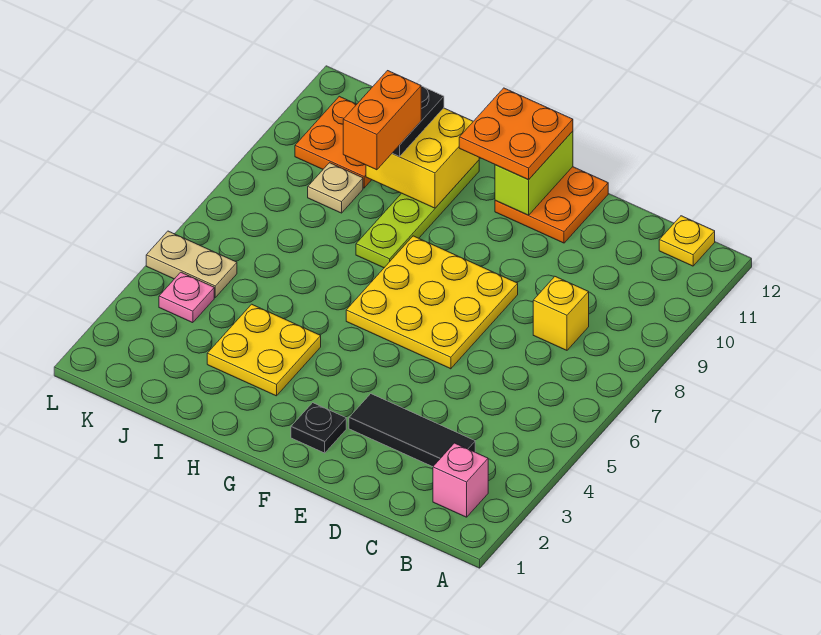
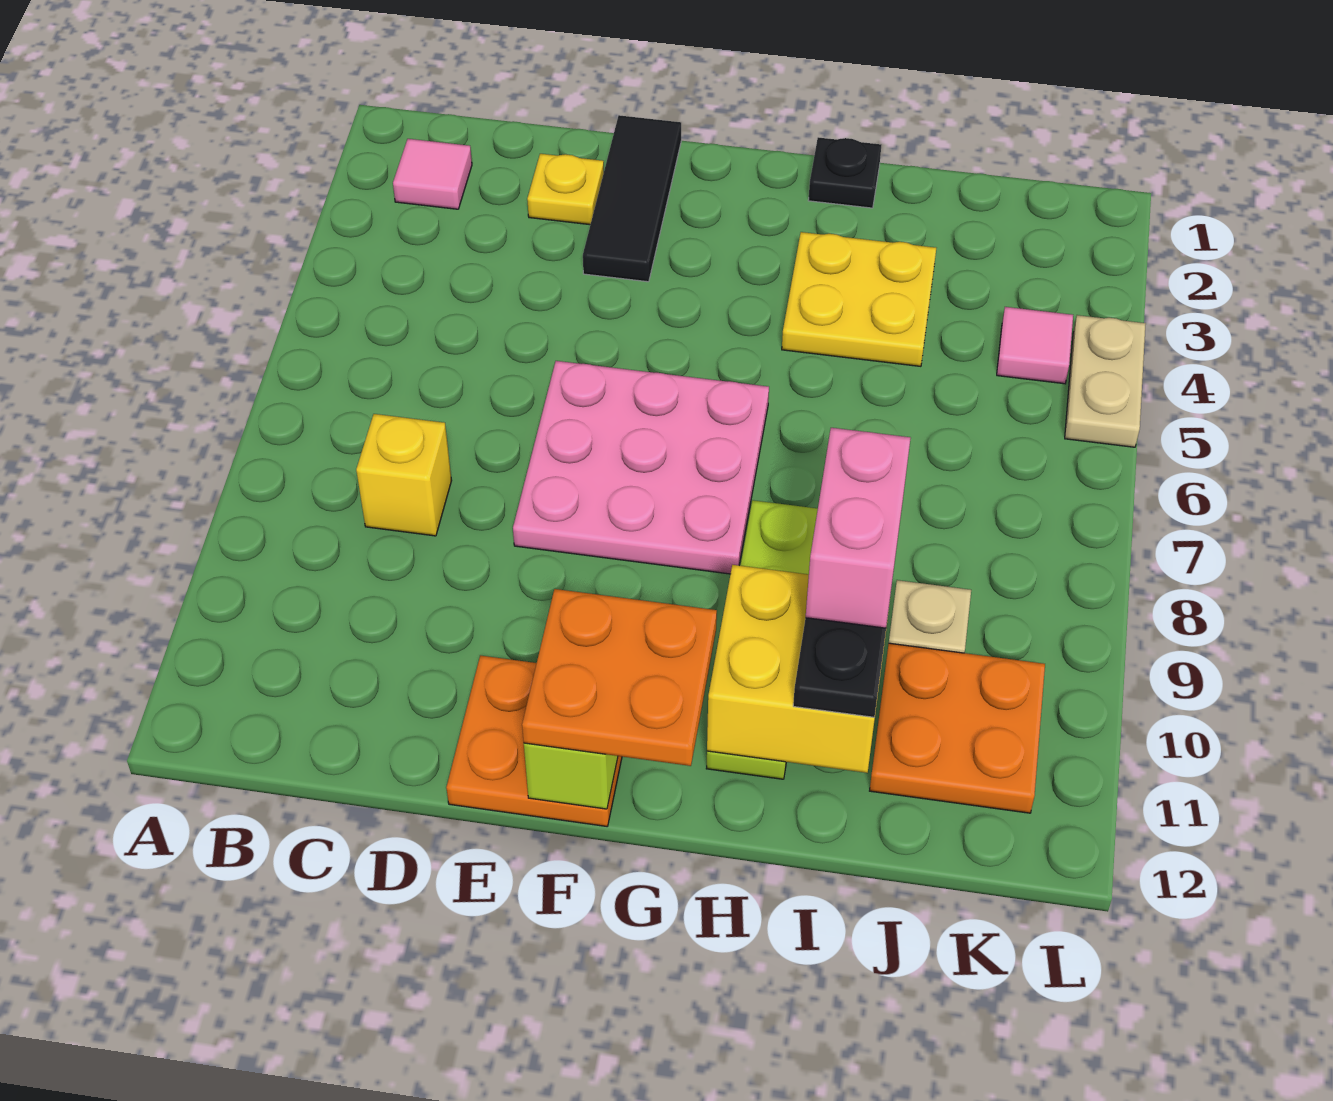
pink brick B2 level 1 -> pink tile B2 level 1
yellow plate B12 level 1 -> yellow plate D2 level 1
black tile C3:E3 level 1 -> black tile E1:E3 level 1
yellow plate E6:G8 level 1 -> pink plate E6:G8 level 1
black plate F2 level 1 -> black plate H1 level 1
orange brick I9:I10 level 4 -> pink brick I9:I10 level 4
pink plate K4 level 1 -> pink tile K4 level 1
tan plate K5:L5 level 1 -> tan plate L4:L5 level 1

